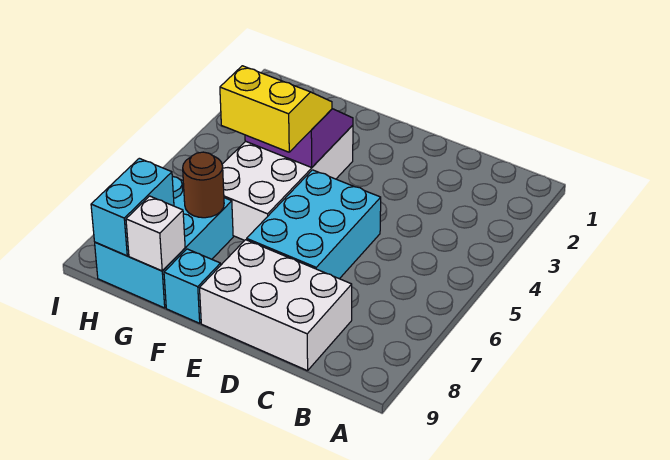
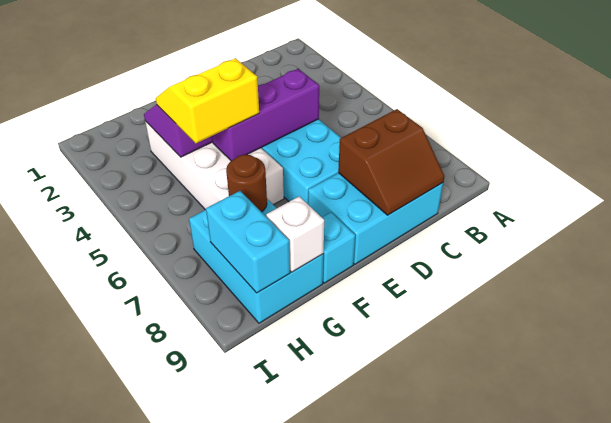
white brick C8:E9 level 1 -> cyan brick C8:E9 level 1
none -> brown slope C8:D9 level 2 top 8
none -> purple brick D5:F5 level 2

